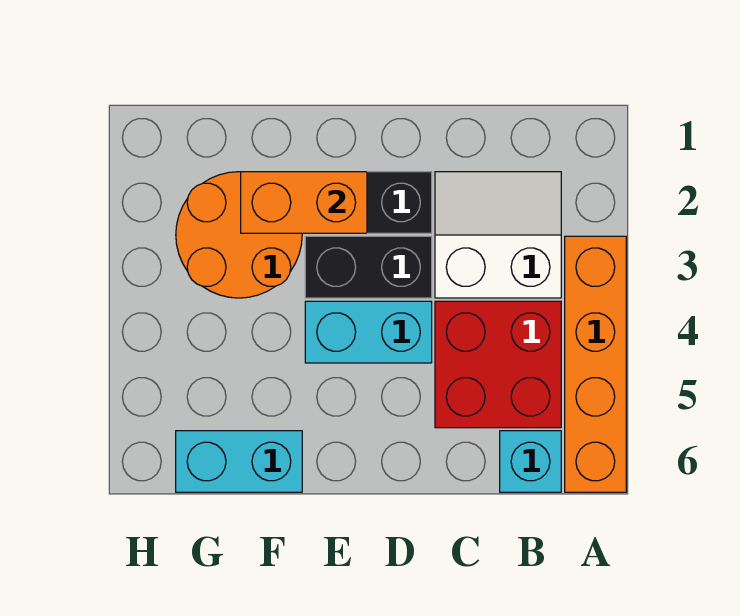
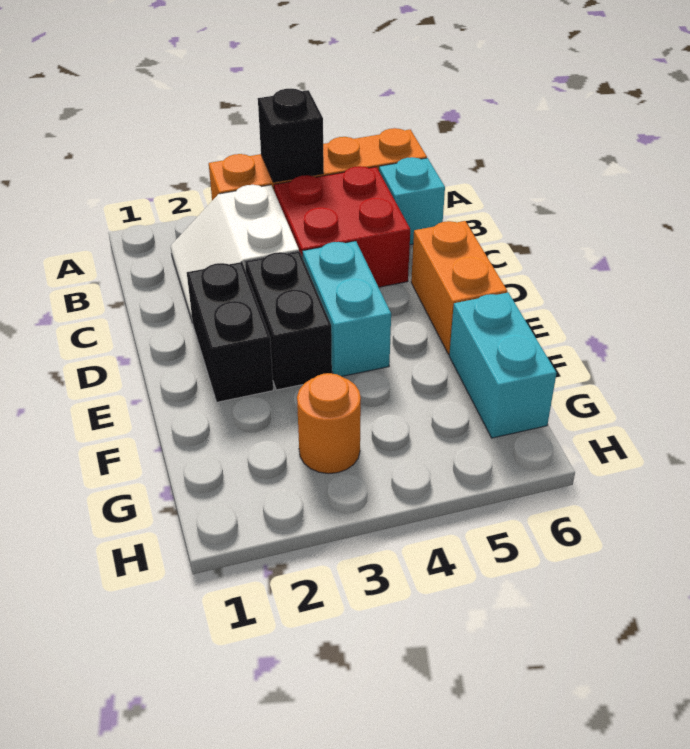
none -> black brick A4 level 2
orange brick E2:F2 level 2 -> orange brick D6:E6 level 1
orange round brick F2:G3 level 1 -> orange round brick G3 level 1

